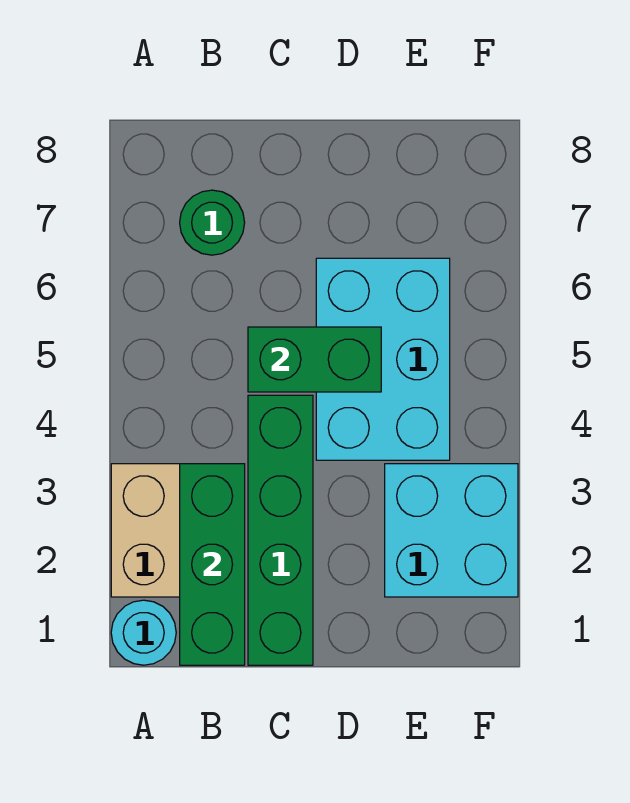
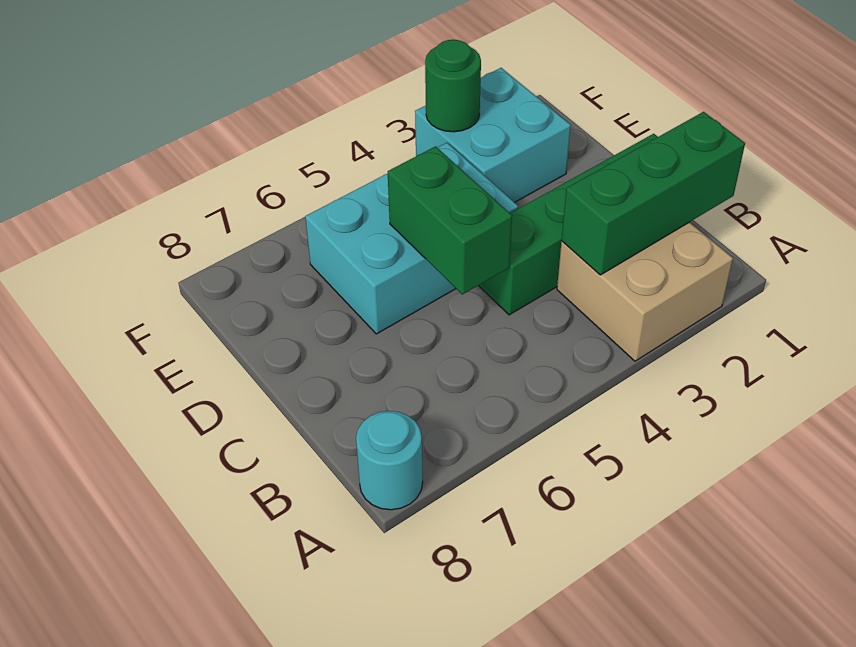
cyan round brick A1 level 1 -> cyan round brick A8 level 1
green round brick B7 level 1 -> green round brick F3 level 2

